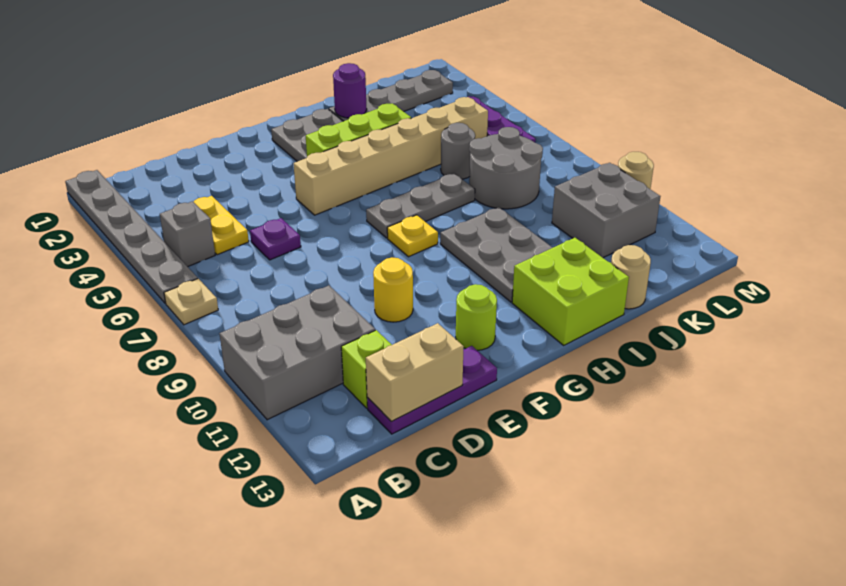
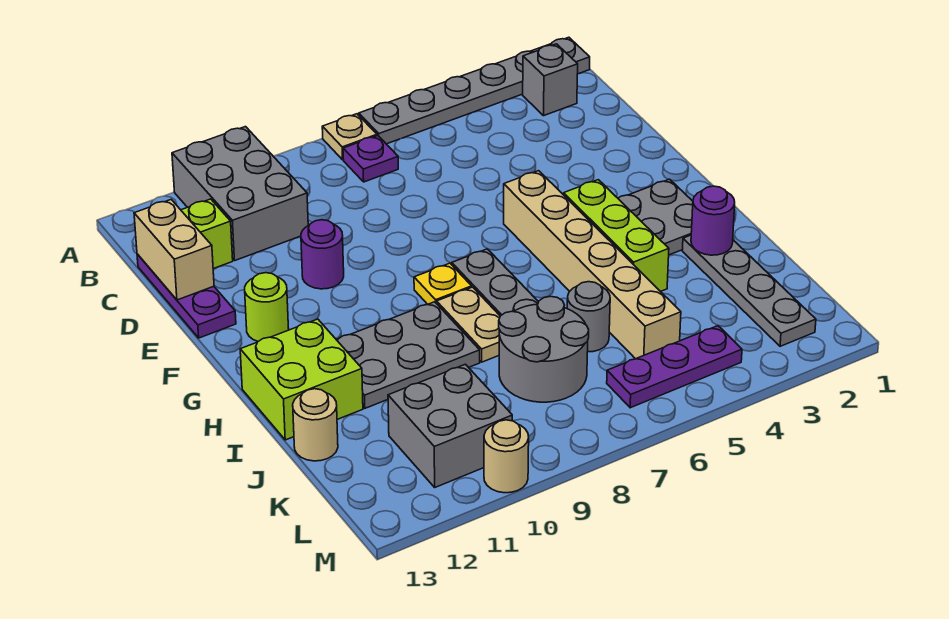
grey brick B5 level 1 -> grey brick B2 level 1
yellow plate C4:C5 level 1 -> none
purple plate D6 level 1 -> purple plate B7 level 1
yellow round brick E10 level 1 -> purple round brick E10 level 1
none -> tan plate H8:I8 level 1

